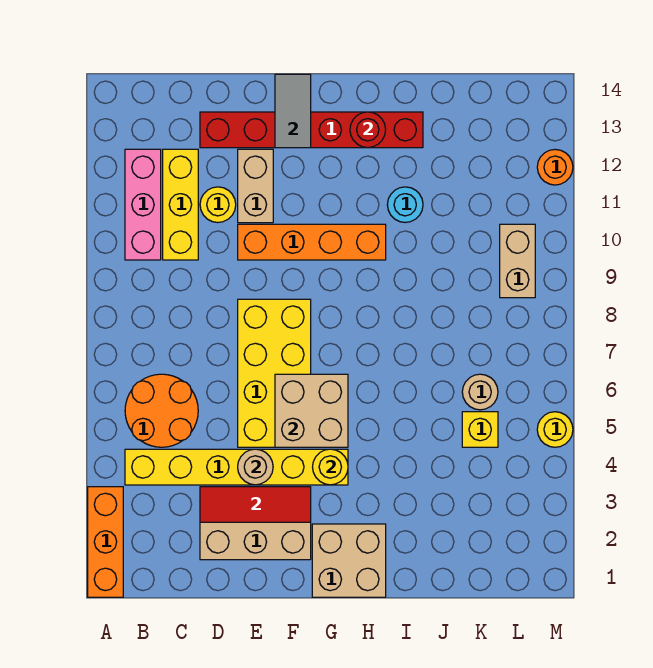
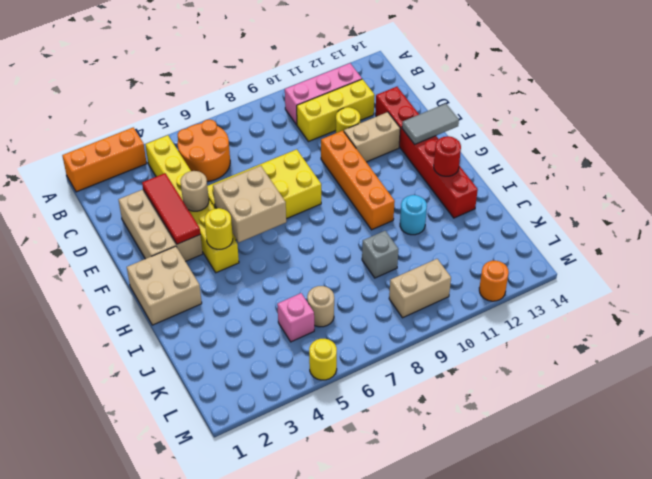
none -> grey brick J9 level 1
yellow brick K5 level 1 -> pink brick K5 level 1

